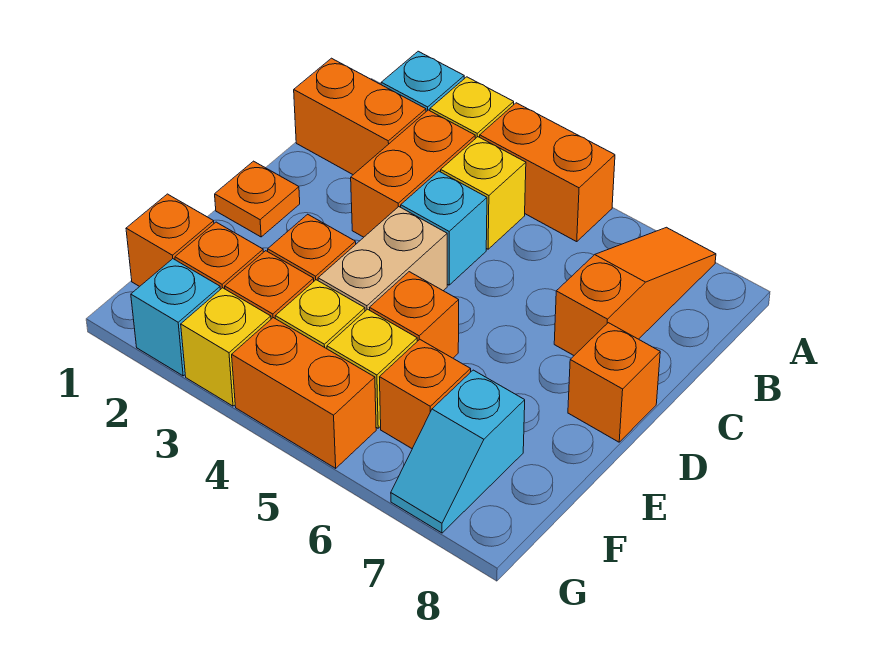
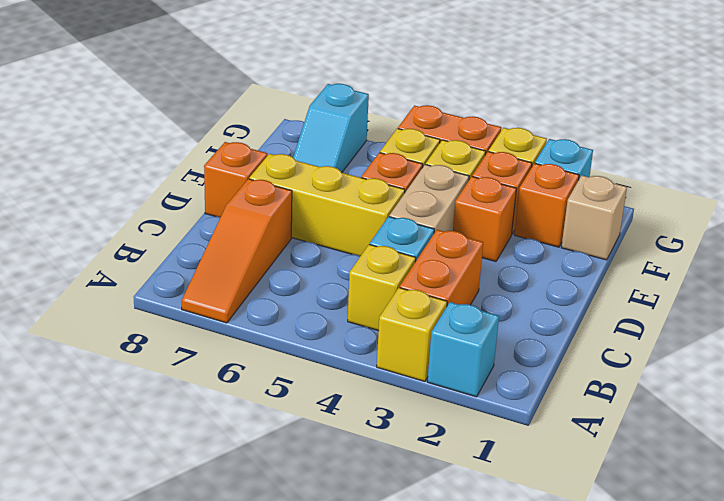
orange brick A4:A5 level 1 -> none
orange brick B1:B2 level 1 -> none
orange plate D1 level 1 -> none
none -> yellow brick D5:D7 level 1
orange brick F1 level 1 -> tan brick F1 level 1
orange brick F6 level 1 -> none
cyan slope F7:G7 level 1 top F -> cyan slope F7:G7 level 1 top G

